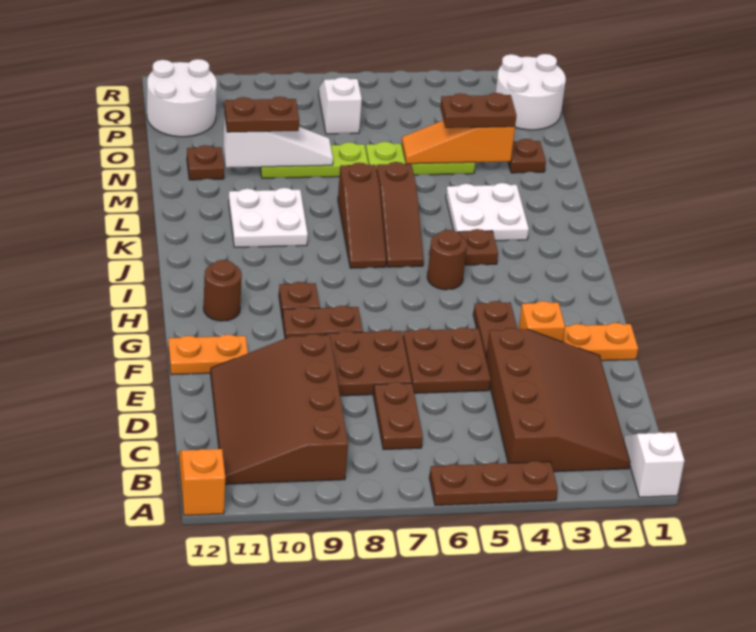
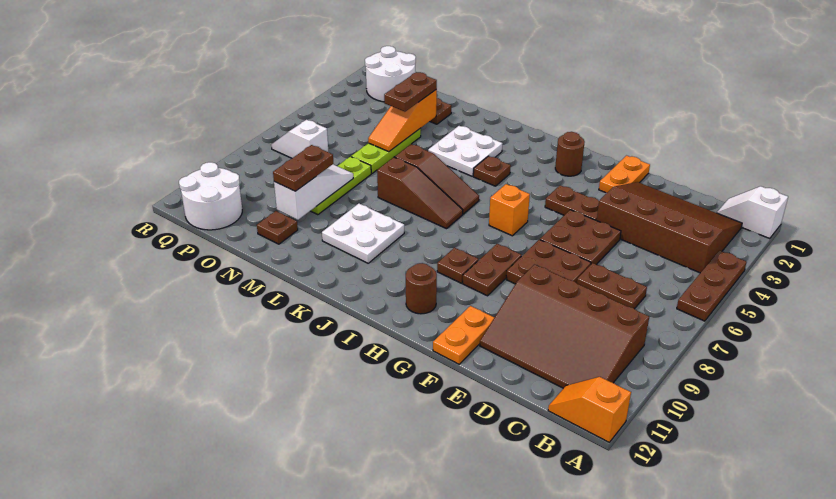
orange brick F3 level 1 -> orange brick H6 level 1
brown round brick I5 level 1 -> brown round brick H2 level 1

